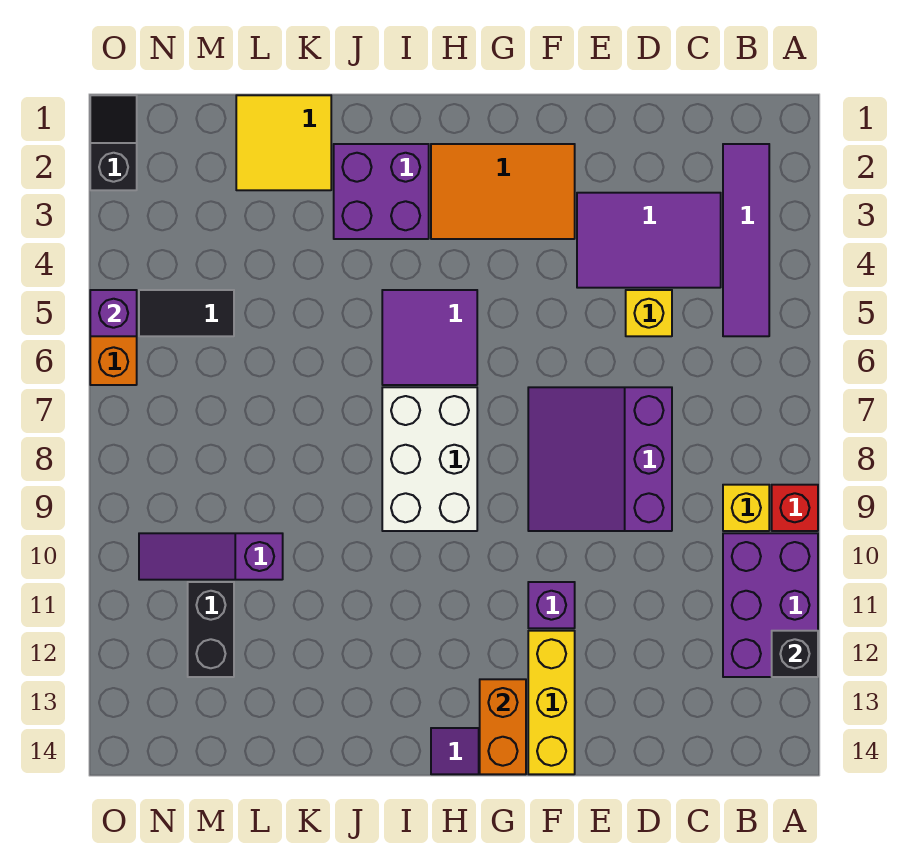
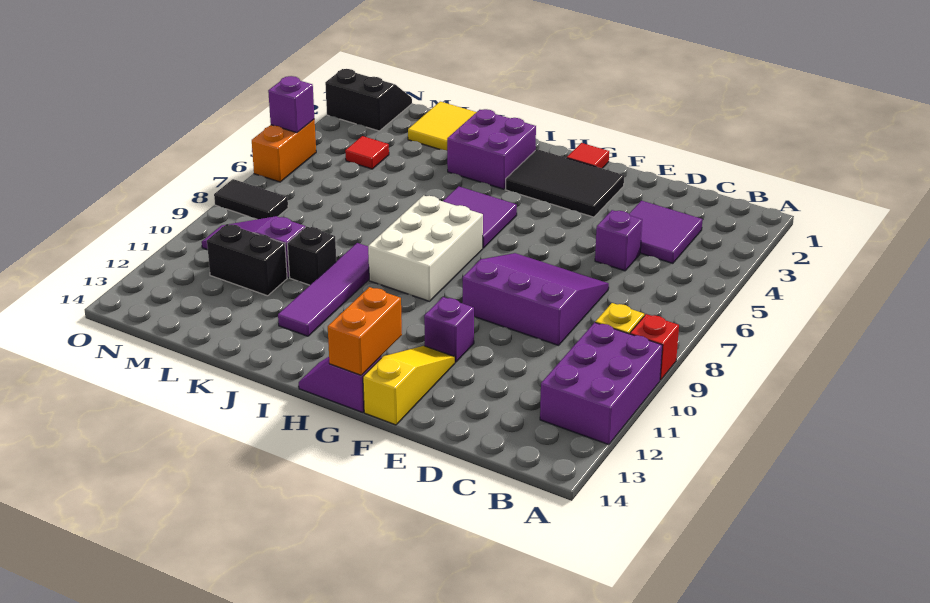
black brick A12 level 2 -> black brick K10 level 1
purple tile B2:B5 level 1 -> purple tile J9:J12 level 1
purple tile C3:E4 level 1 -> purple tile C3:D4 level 1
yellow brick D5 level 1 -> purple brick D5 level 1
purple slope D7:F9 level 1 top D -> purple slope D7:F9 level 1 top 9
orange tile F2:H3 level 1 -> black tile F2:H3 level 1
yellow brick F12:F14 level 1 -> yellow slope F12:F14 level 1 top 14
none -> red tile G1 level 1
none -> red tile M4 level 1
black tile M5:N5 level 1 -> black tile N8:O8 level 1
black brick M11:M12 level 1 -> black brick L11:M11 level 1
black slope O1:O2 level 1 top 2 -> black slope N1:O2 level 1 top 2

